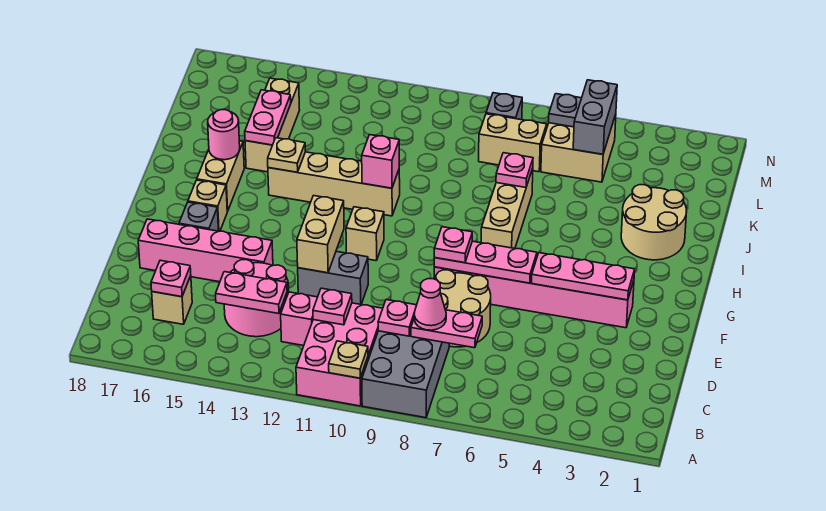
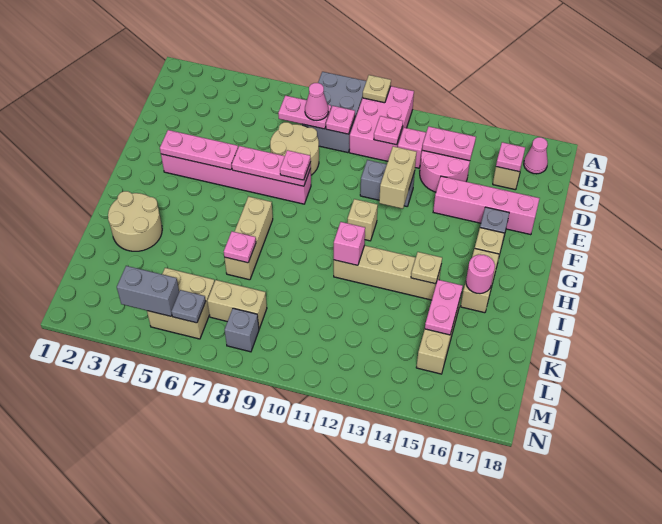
none -> pink cone B17 level 1
grey brick L5:M5 level 2 -> grey brick M4:M5 level 2

